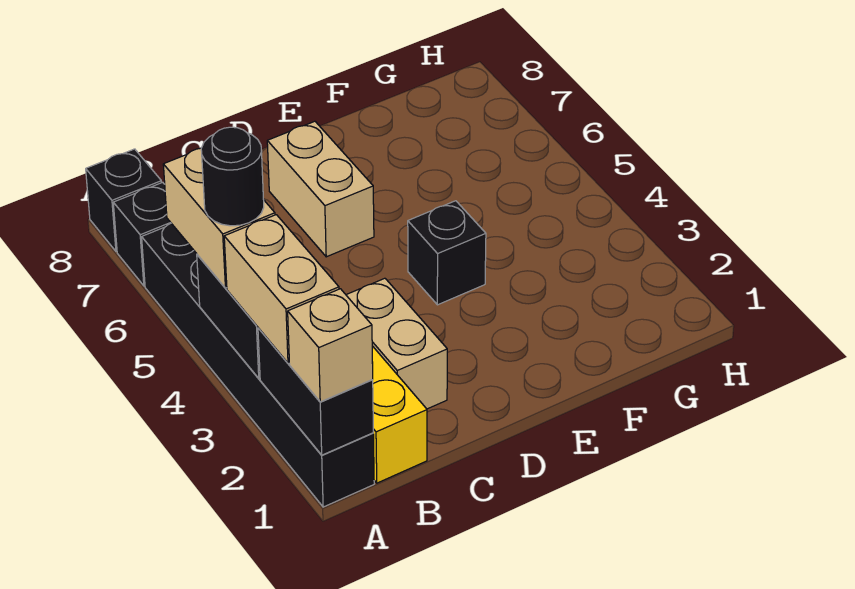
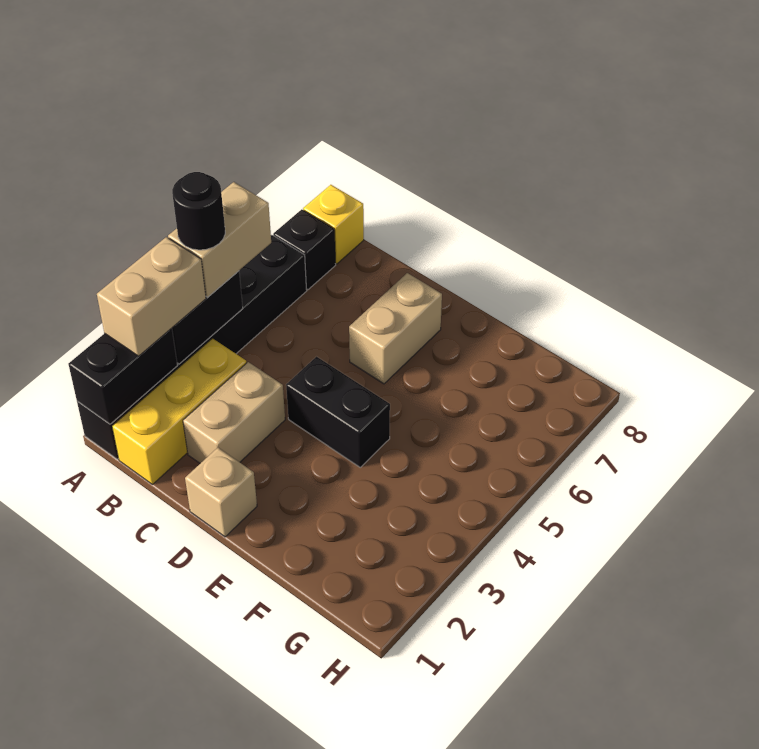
tan brick A1 level 3 -> tan brick D1 level 1
black brick A8 level 1 -> yellow brick A8 level 1
black brick E4 level 1 -> black brick D4:E4 level 1

